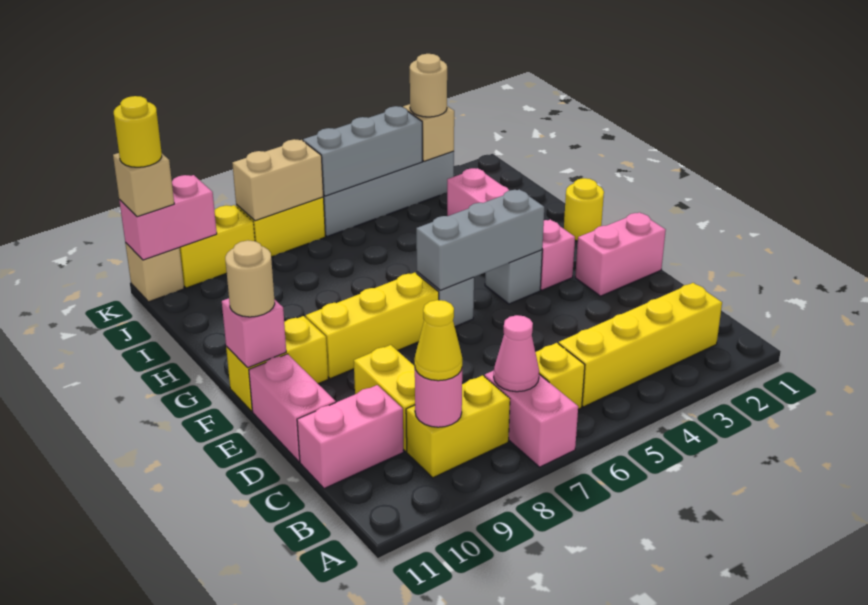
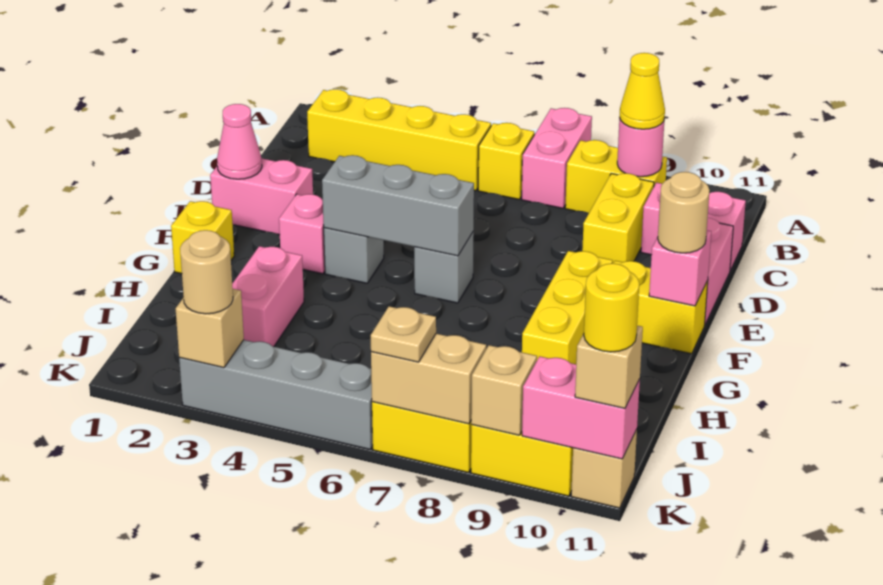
pink cone B7 level 2 -> pink cone E1 level 2
yellow brick F7:F9 level 1 -> yellow brick F9:H9 level 1
yellow round brick G1 level 1 -> yellow brick G1 level 1
grey brick K4:K6 level 2 -> none
none -> tan plate K7 level 3
none -> tan brick K9 level 2

